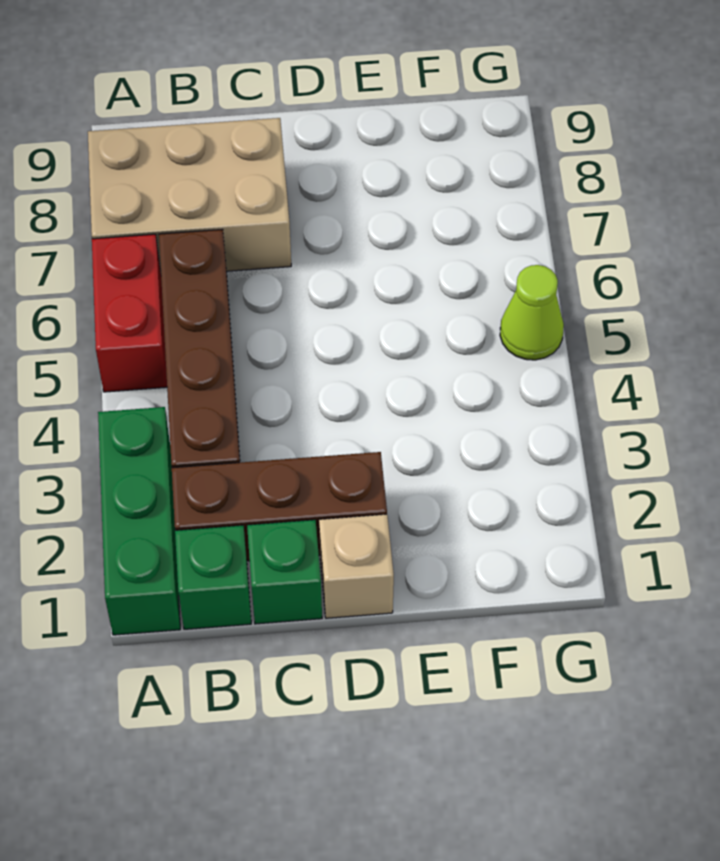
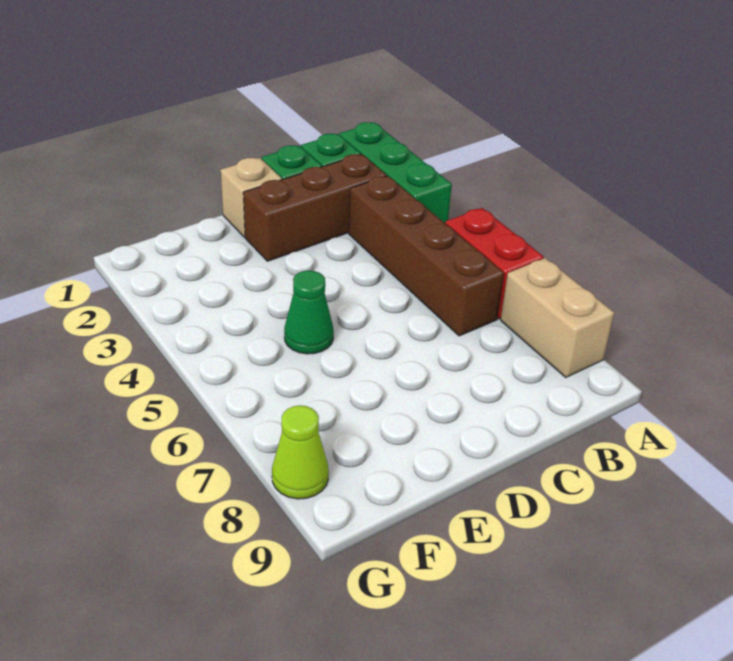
tan brick A7:C8 level 1 -> tan brick A7:A8 level 1
none -> green cone E5 level 1
lime cone G5 level 1 -> lime cone G8 level 1

